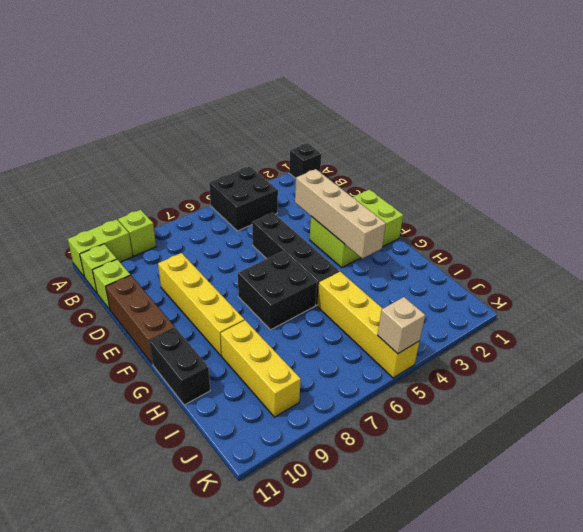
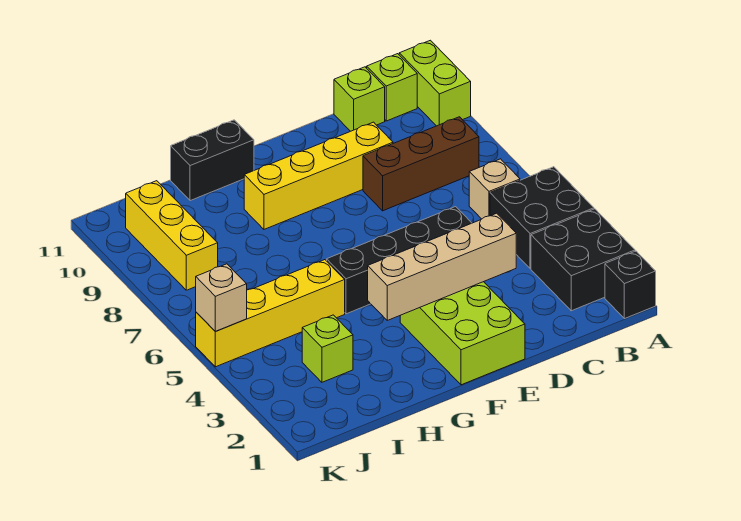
lime brick A9 level 1 -> lime brick I3 level 1
none -> tan brick B6 level 1
brown brick D11:F11 level 1 -> brown brick B8:D8 level 1
black brick F6:G7 level 1 -> black brick A2:B3 level 1
yellow brick H9:J9 level 1 -> yellow brick J8:J10 level 1

